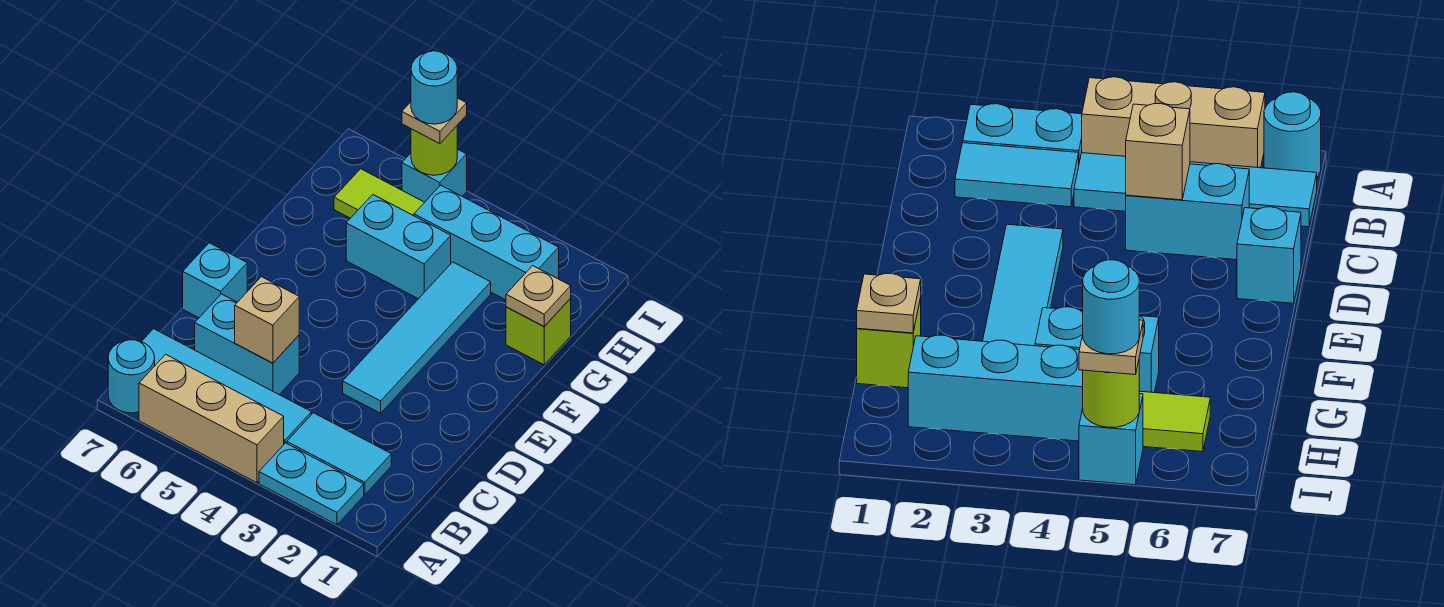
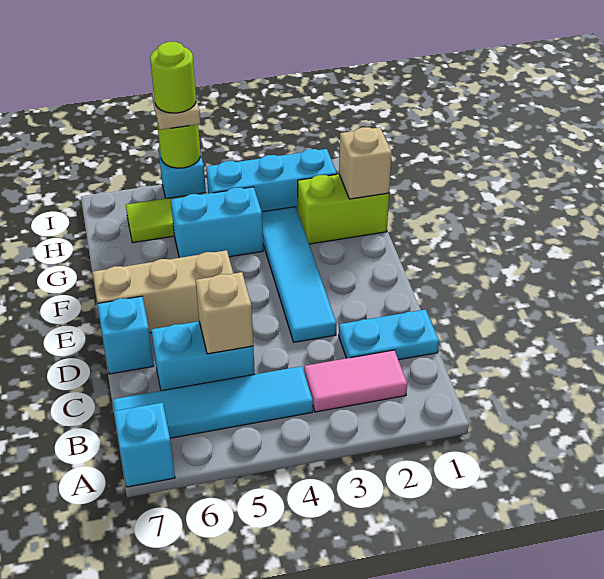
cyan plate A2:A3 level 1 -> cyan plate C1:C2 level 1
tan brick A4:A6 level 1 -> tan brick E5:E7 level 1
cyan round brick A7 level 1 -> cyan brick A7 level 1
cyan tile B2:B3 level 1 -> pink tile B2:B3 level 1
lime brick G1 level 1 -> lime brick G1:G2 level 1
tan plate G1 level 2 -> tan brick G1 level 2
cyan round brick I5 level 4 -> lime round brick I5 level 4

